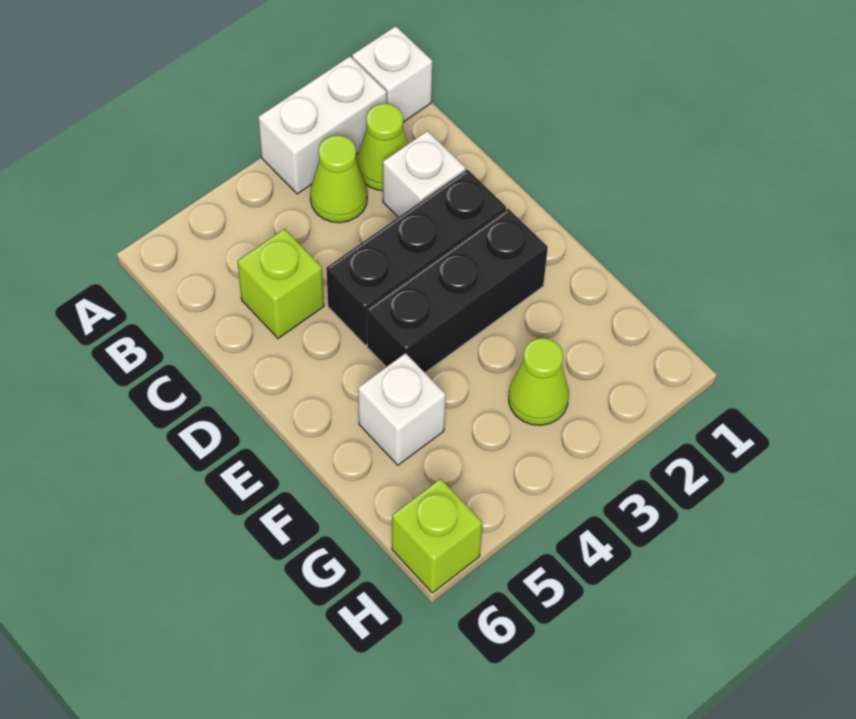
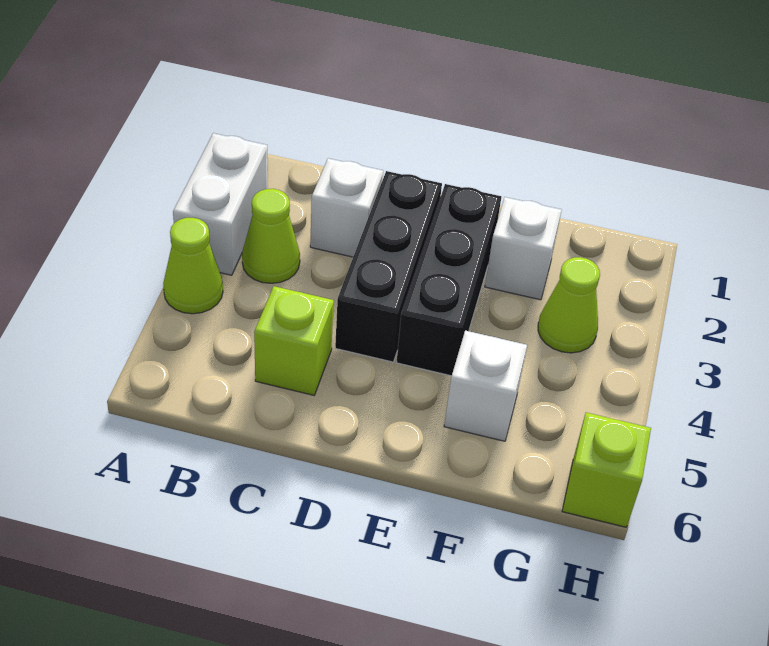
white brick A1 level 1 -> white brick F2 level 1
lime cone B2 level 1 -> lime cone A4 level 1

